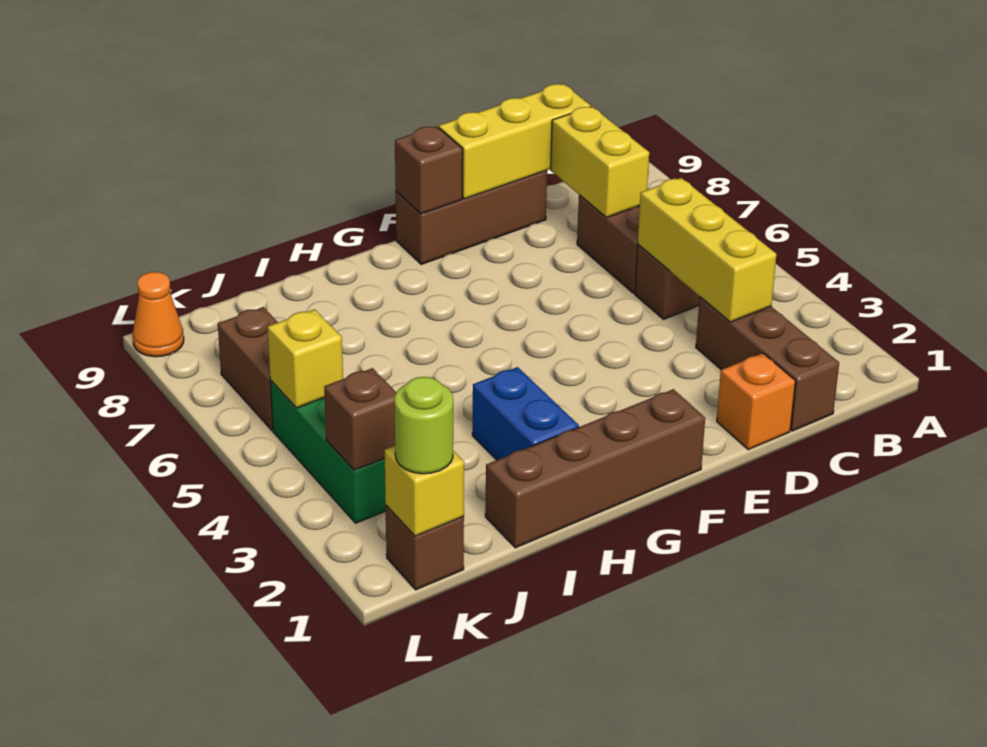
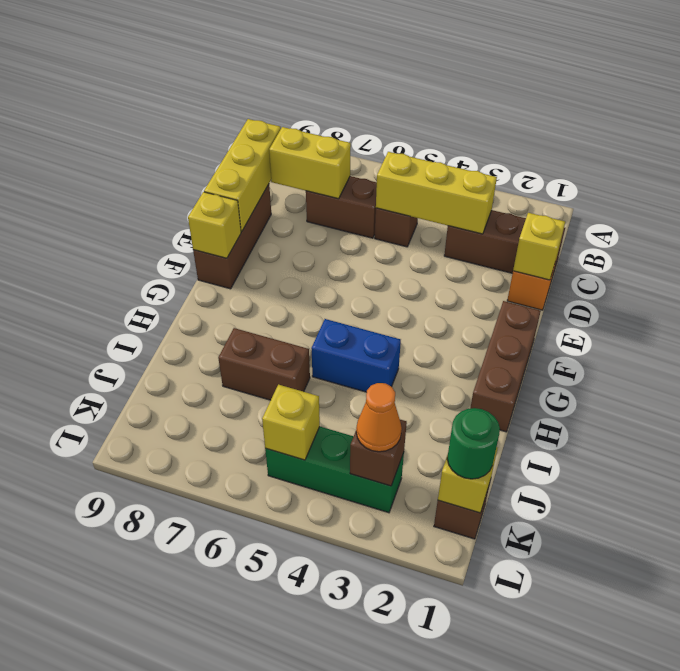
none -> yellow brick D1 level 2
brown brick F1:I1 level 1 -> brown brick F1:H1 level 1
brown brick F9 level 2 -> yellow brick F9 level 2
blue brick H2:H3 level 1 -> blue brick H4:H5 level 1
lime round brick K1 level 3 -> green round brick K1 level 3
brown brick K6:K7 level 1 -> brown brick I6:I7 level 1
orange cone L9 level 1 -> orange cone K3 level 3

